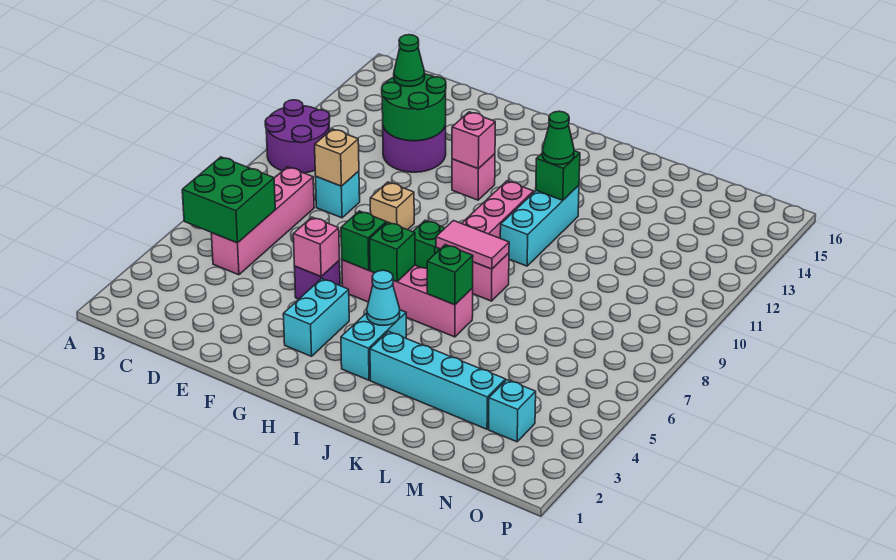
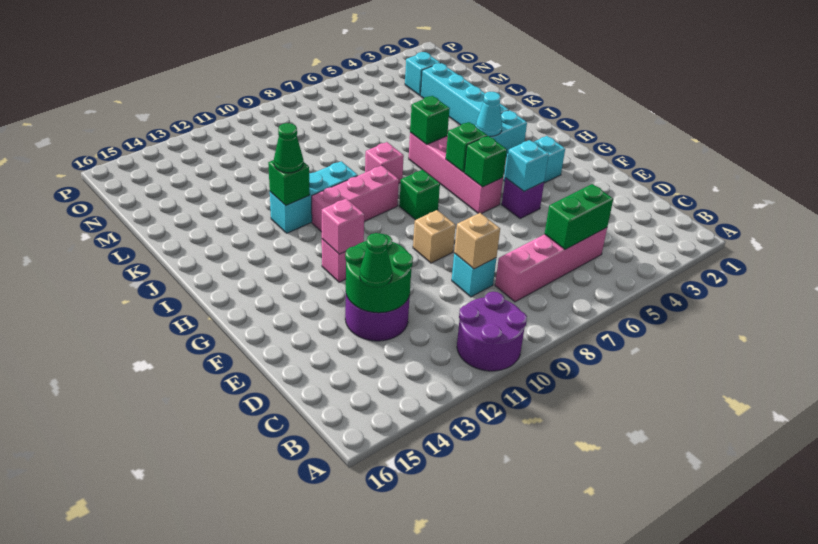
green brick B5:C6 level 2 -> green brick C5:C6 level 2
pink brick F5 level 2 -> cyan brick F5 level 2
pink tile I8:J8 level 2 -> none

